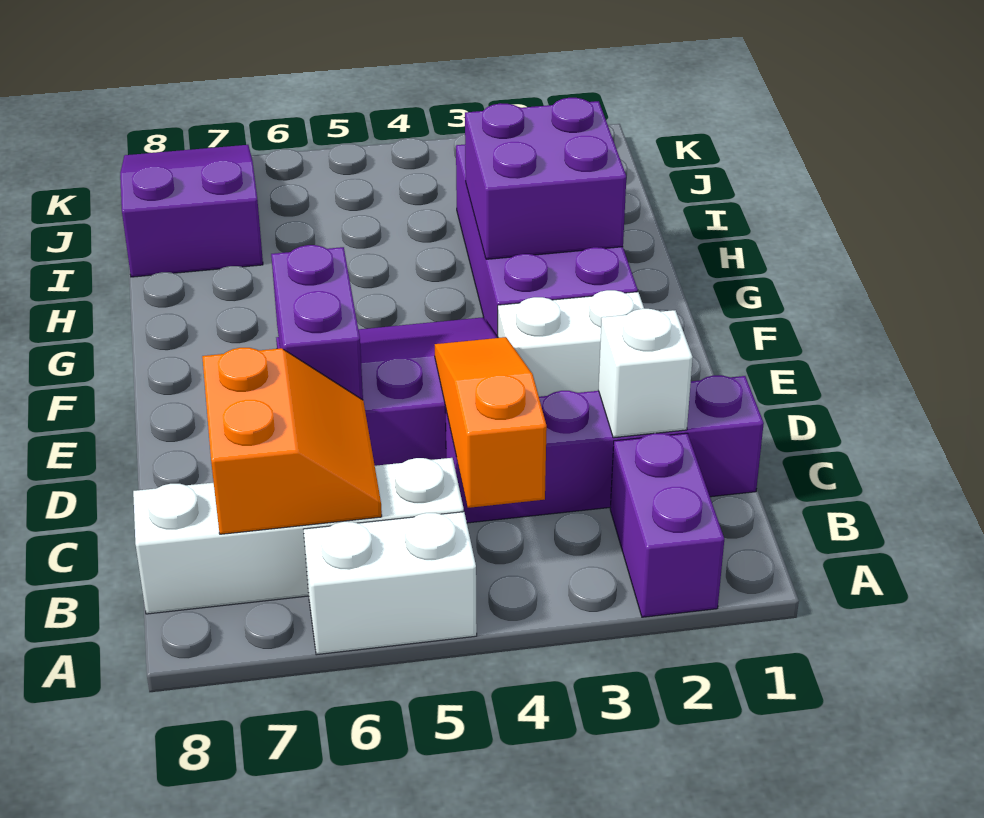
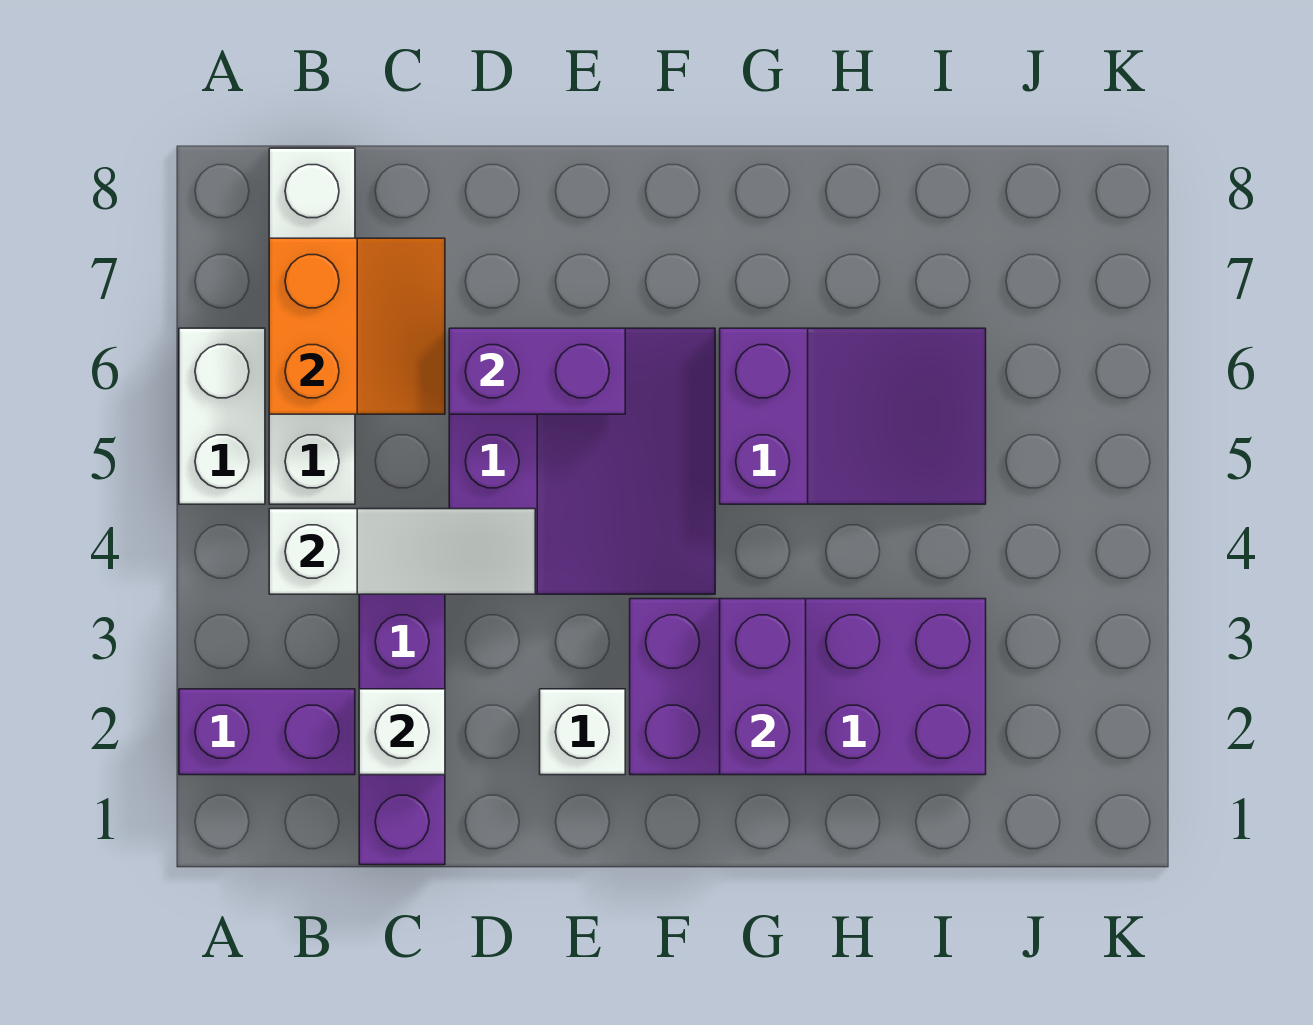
orange slope B4:D4 level 2 top B -> white slope B4:D4 level 2 top B
orange slope B6:C7 level 2 top 7 -> orange slope B6:C7 level 2 top B
white brick E2:E3 level 1 -> white brick E2 level 1
purple brick G2:H3 level 2 -> purple brick G2:G3 level 2
purple slope I7:K8 level 1 top I -> purple slope G5:I6 level 1 top G

